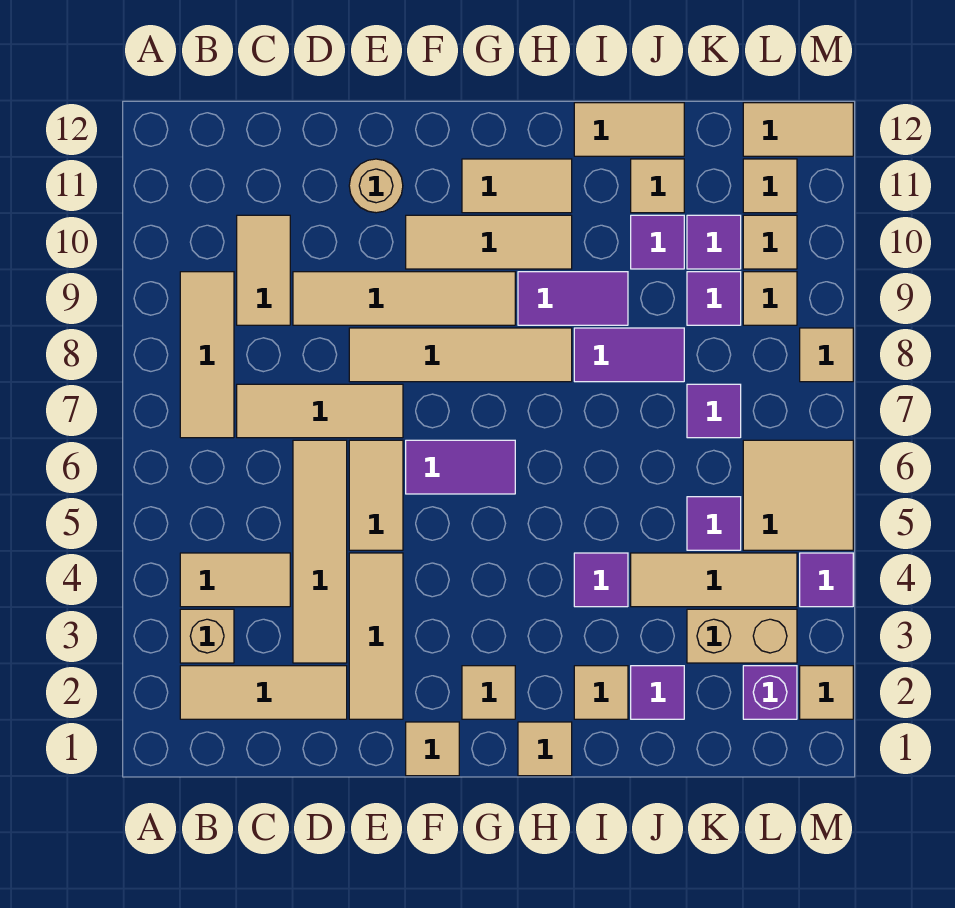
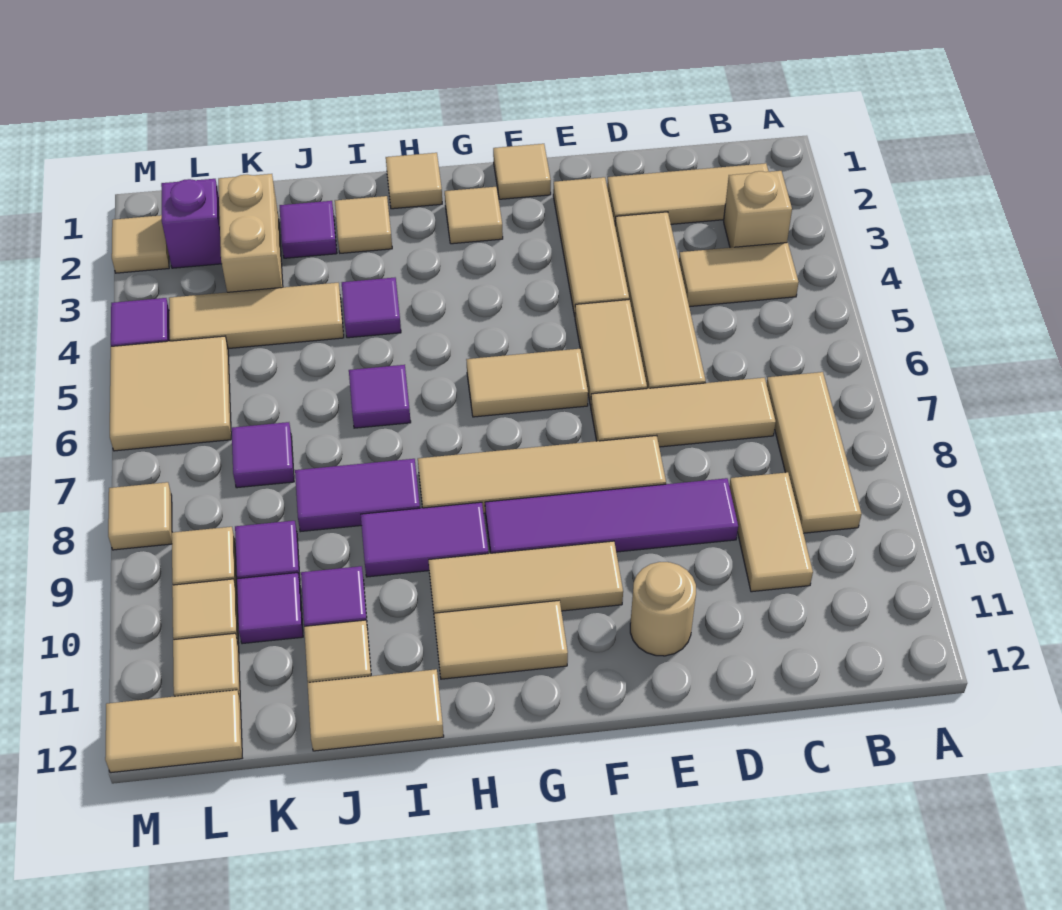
tan tile D9:G9 level 1 -> purple tile D9:G9 level 1
purple tile F6:G6 level 1 -> tan tile F6:G6 level 1
tan brick K3:L3 level 1 -> tan brick K2:K3 level 1
purple tile K5 level 1 -> purple tile I6 level 1

